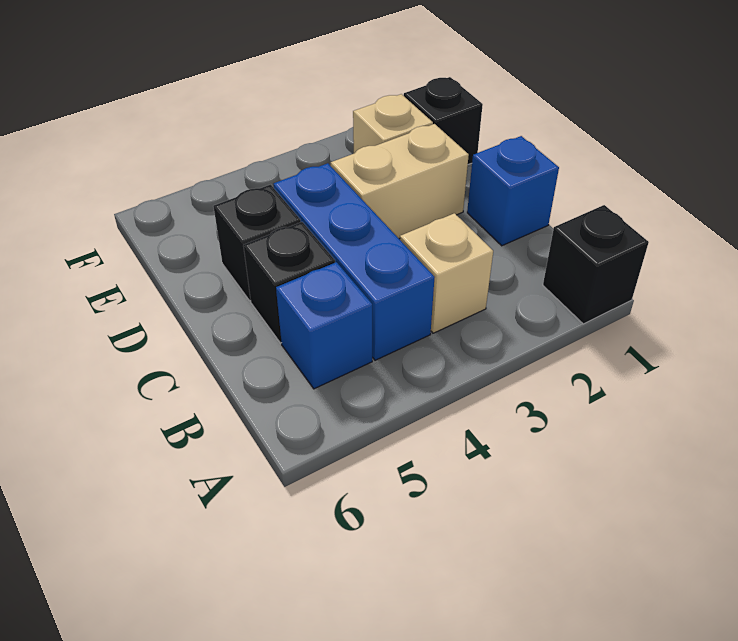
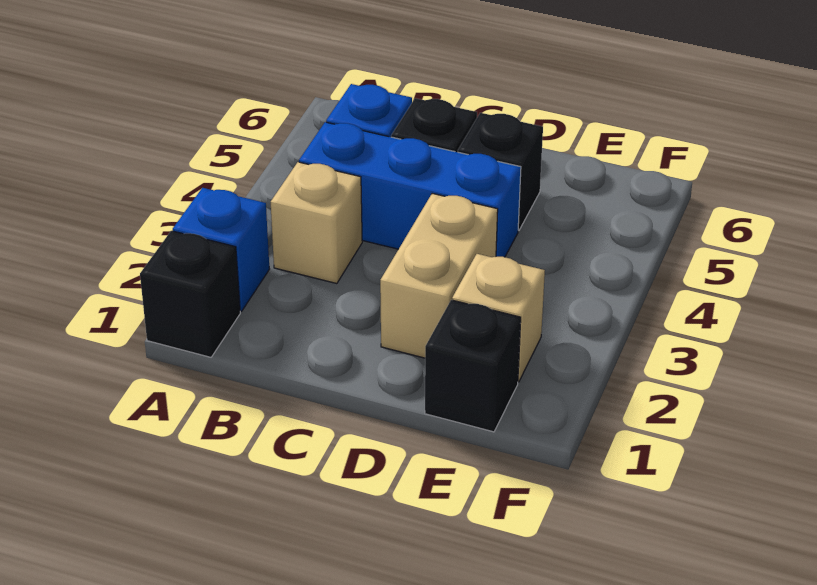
blue brick C1 level 1 -> blue brick A2 level 1

